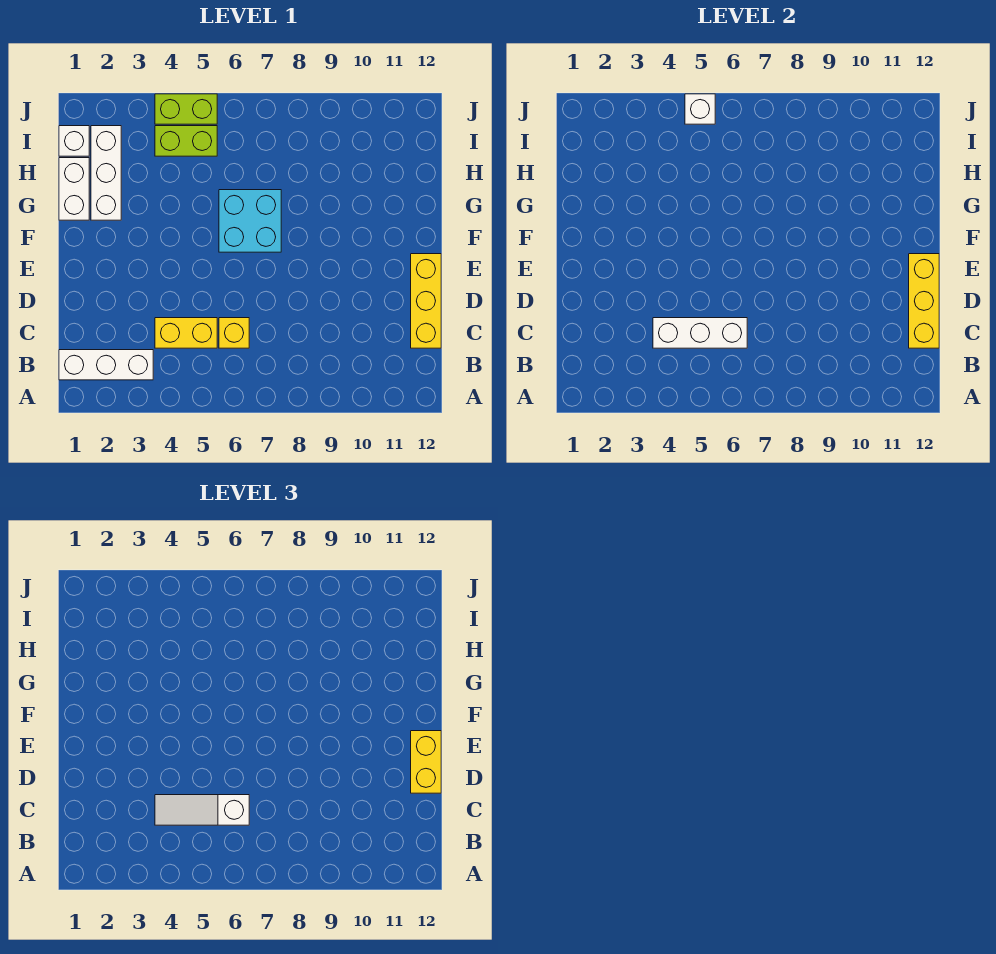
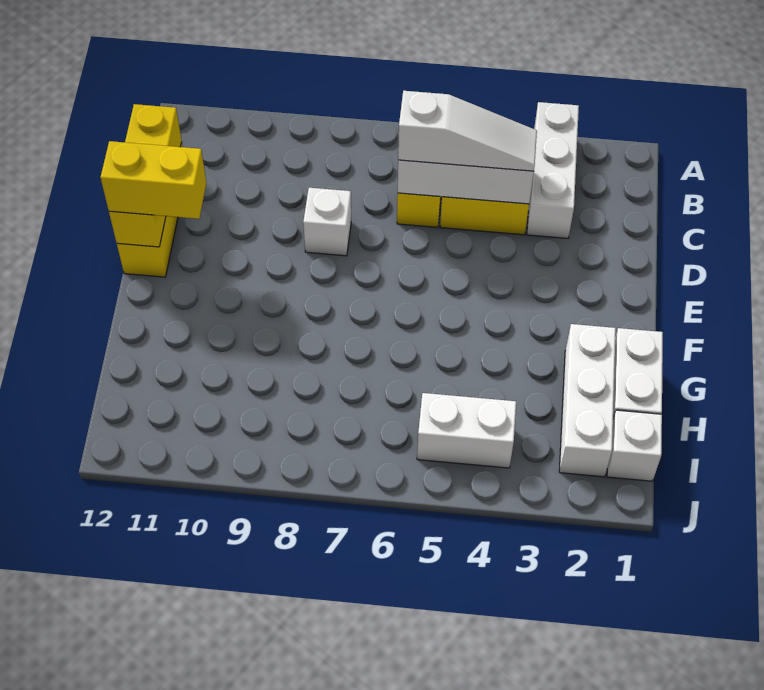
white brick B1:B3 level 1 -> white brick A3:C3 level 1
yellow brick D12:E12 level 3 -> yellow brick E11:E12 level 3
cyan brick F6:G7 level 1 -> none
lime brick I4:I5 level 1 -> white brick I4:I5 level 1
lime brick J4:J5 level 1 -> none
white brick J5 level 2 -> white brick D8 level 1

